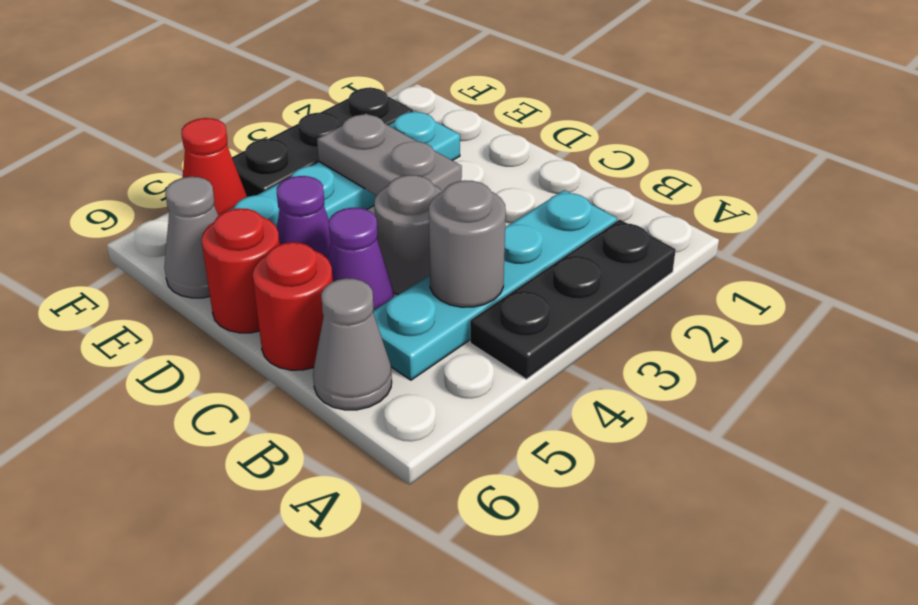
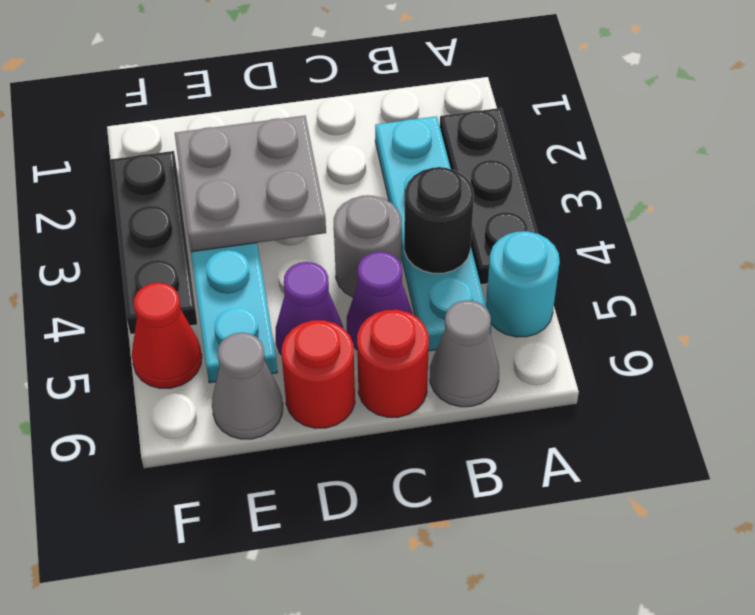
none -> cyan round brick A5 level 1
grey round brick B4 level 2 -> black round brick B4 level 2
grey plate D3:E3 level 2 -> grey plate D2:E3 level 2

